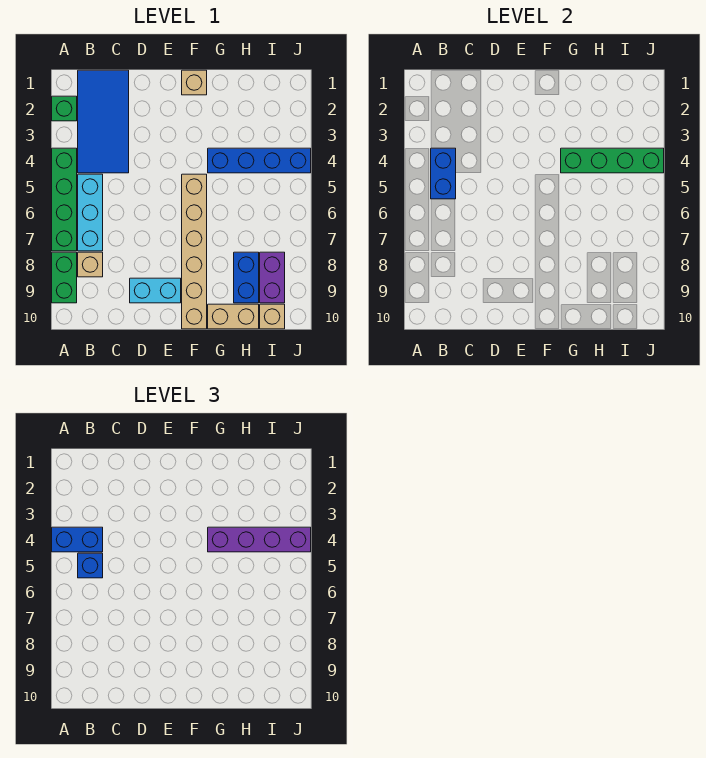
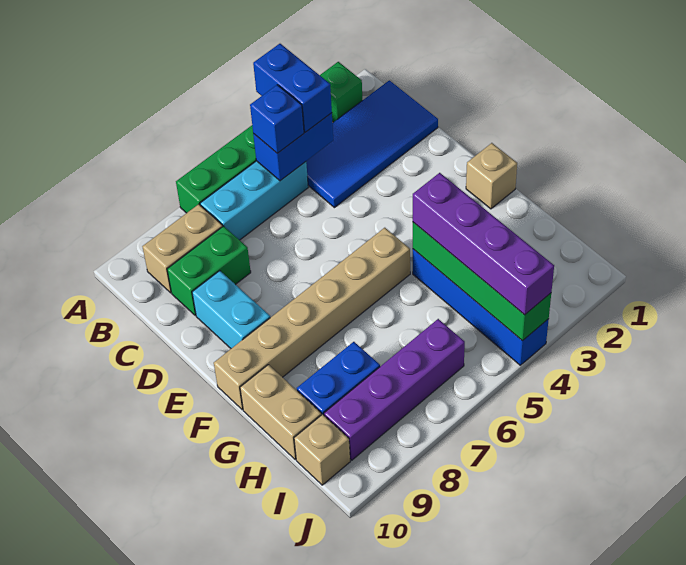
green brick A8:A9 level 1 -> green brick C8:C9 level 1
tan brick B8 level 1 -> tan brick B8:B9 level 1
purple brick I8:I9 level 1 -> purple brick I6:I9 level 1

